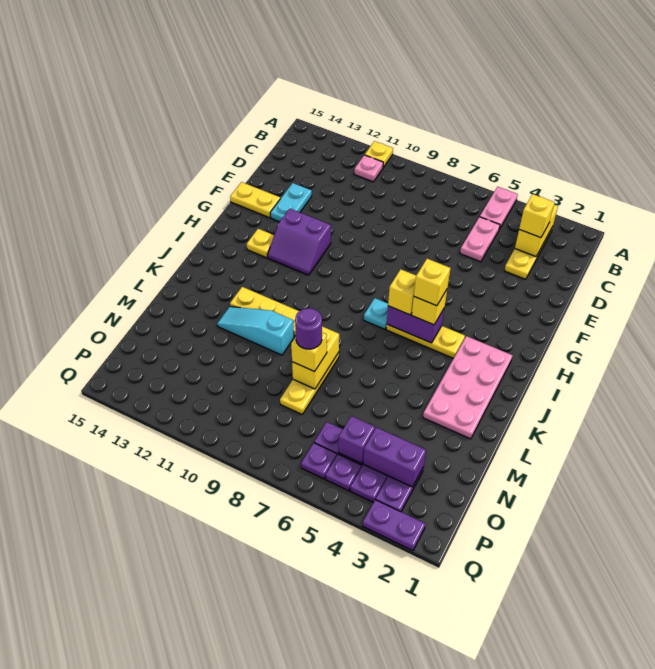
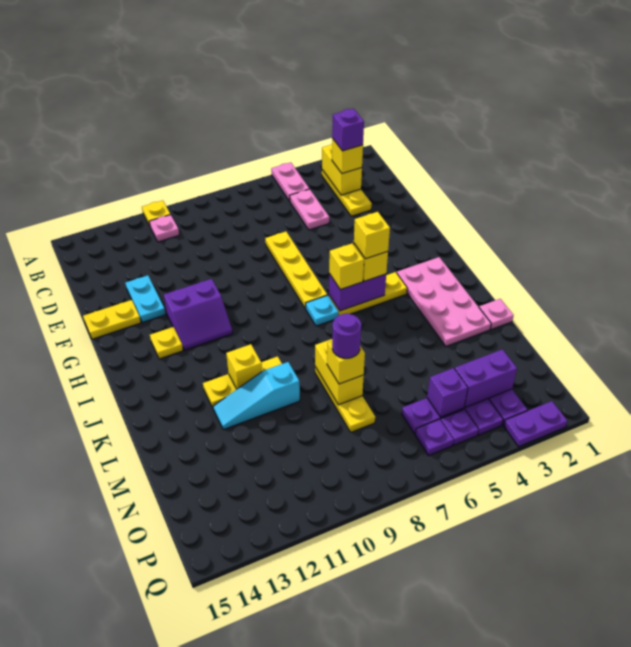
none -> purple brick C3 level 4
none -> yellow plate E7:H7 level 1
none -> yellow brick K11 level 2
none -> pink plate L1 level 1

